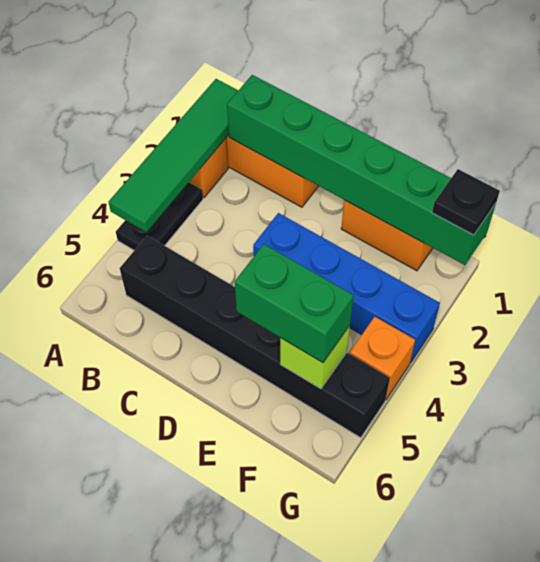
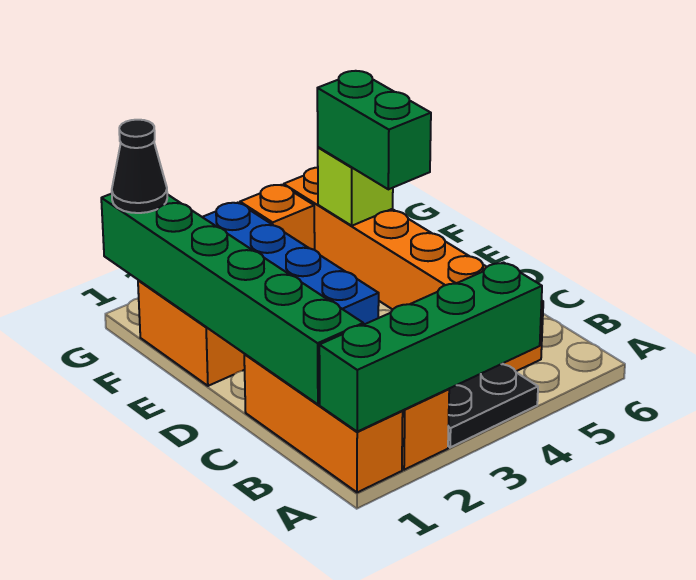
green tile A1:A4 level 2 -> green brick A1:A4 level 2
black brick B5:G5 level 1 -> orange brick B5:G5 level 1
black plate G1 level 3 -> black cone G1 level 3

